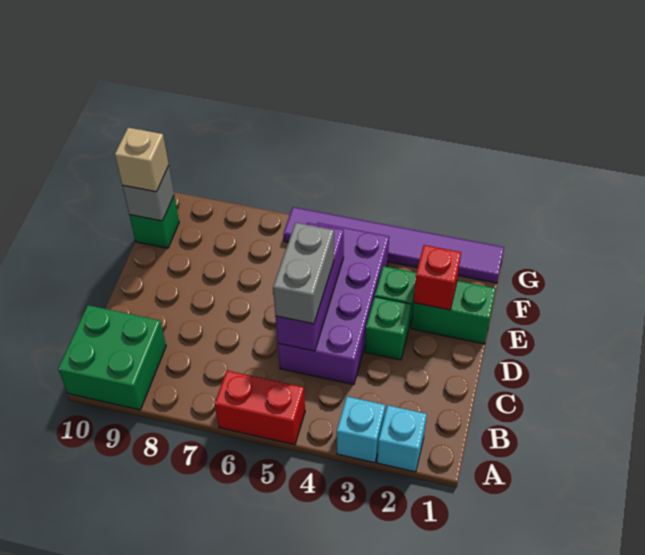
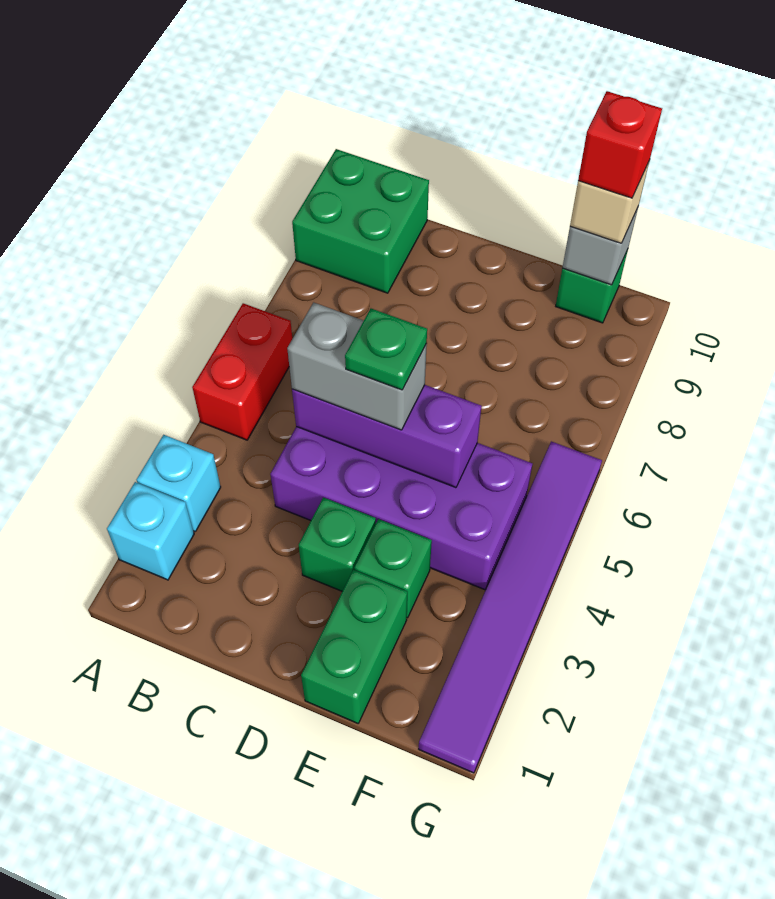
none -> green plate D5 level 4
red brick E2 level 2 -> red brick F10 level 4

